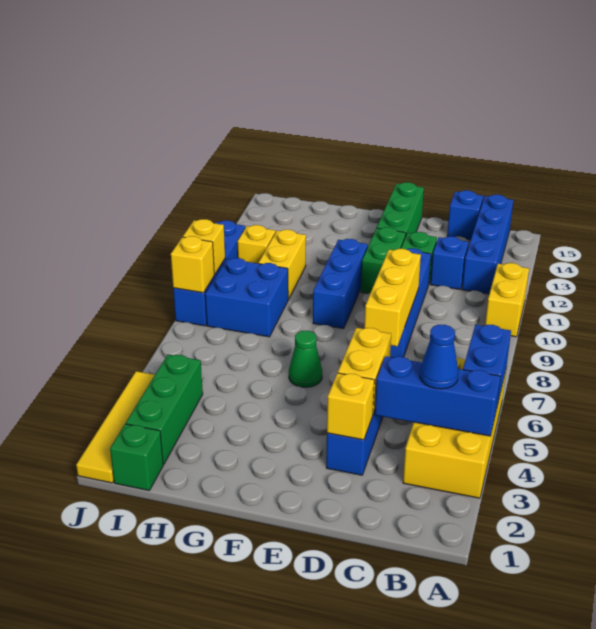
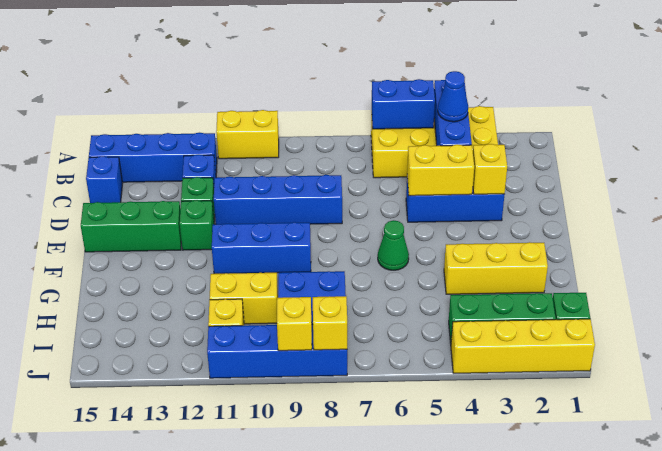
yellow brick D7:D9 level 2 -> yellow brick G2:G4 level 1
green brick E11:E12 level 1 -> green brick E12 level 1
yellow tile J1:J4 level 1 -> yellow brick J1:J4 level 1

